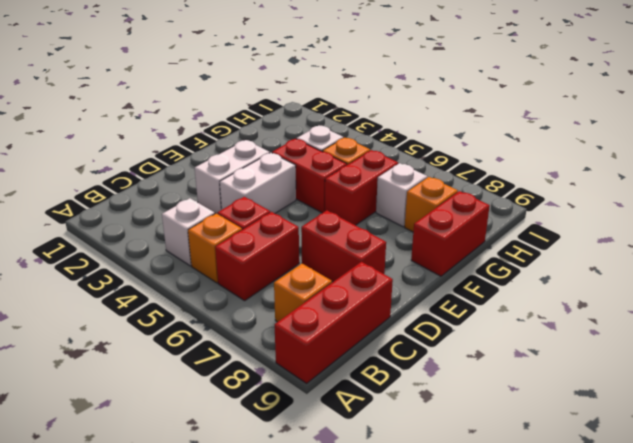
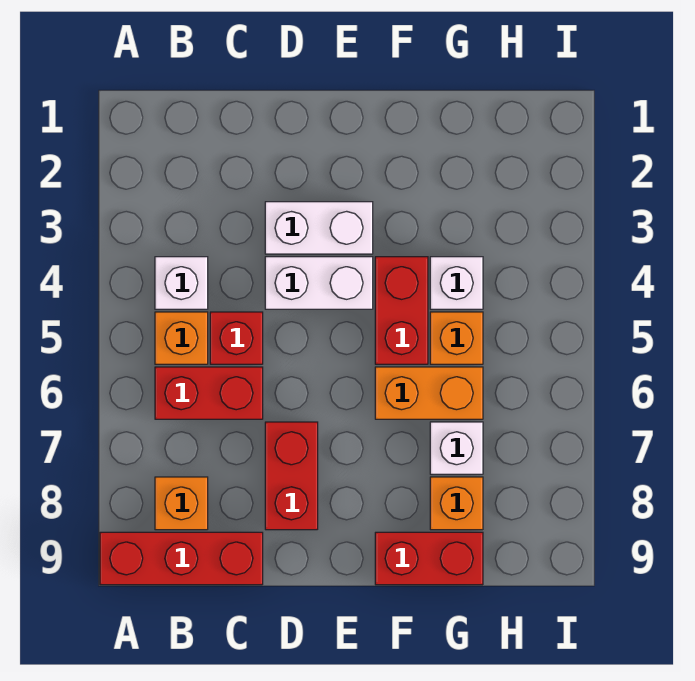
red brick F6:G6 level 1 -> orange brick F6:G6 level 1

